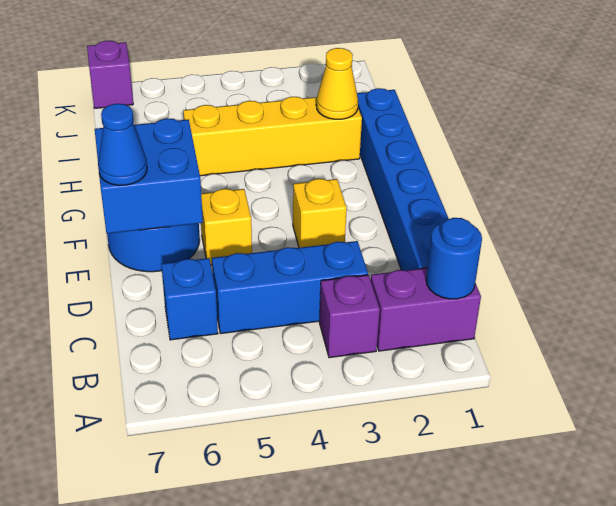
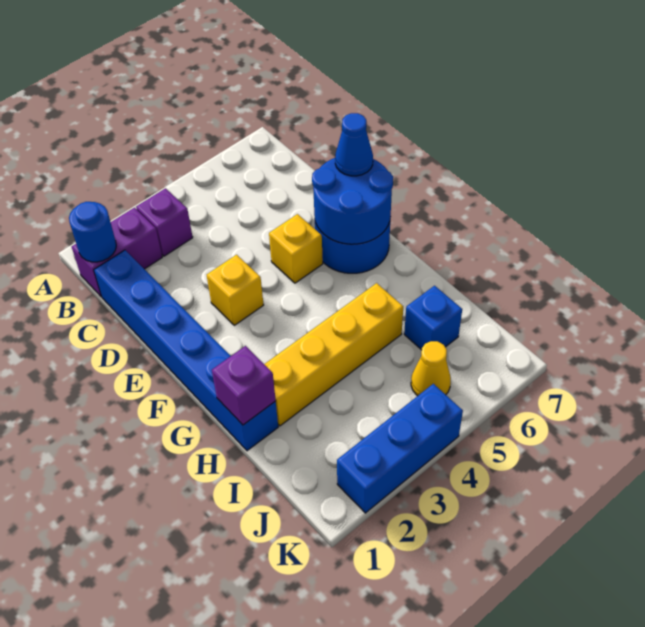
blue brick C3:C5 level 1 -> blue brick K2:K4 level 1
blue brick C6 level 1 -> blue brick I6 level 1
blue brick E6:F7 level 2 -> blue round brick E6:F7 level 2
yellow cone H2 level 2 -> yellow cone J5 level 1
purple brick K7 level 1 -> purple brick H1 level 2

